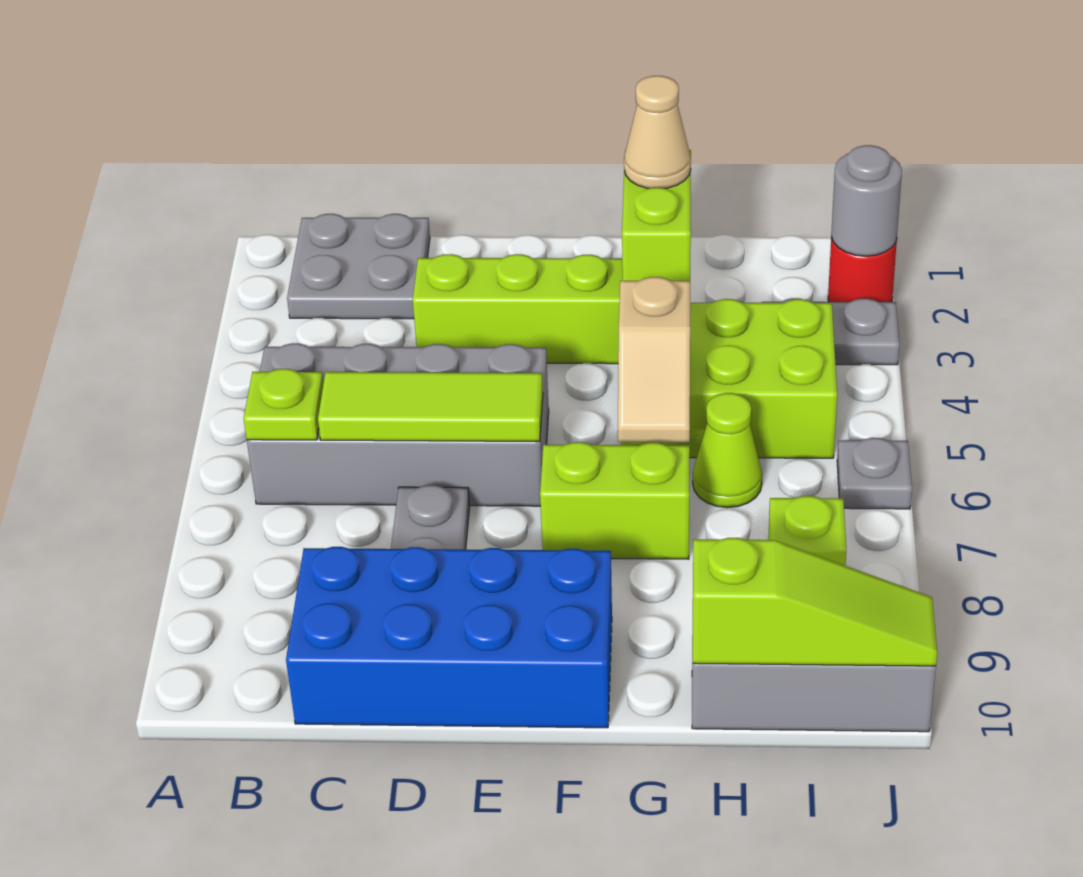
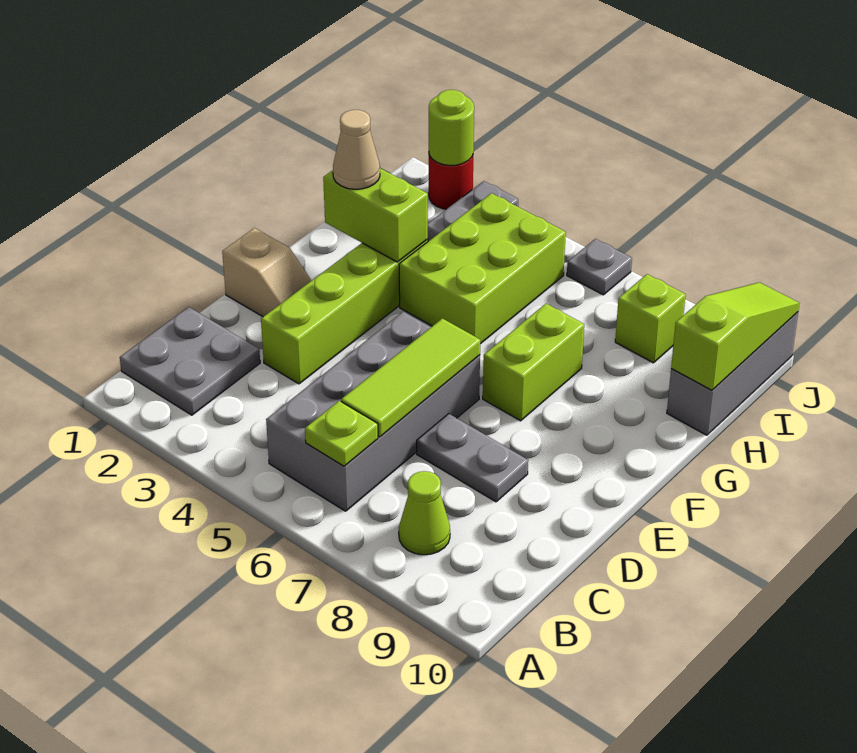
blue brick C9:F10 level 1 -> none
tan slope G5:G6 level 2 top 5 -> tan slope E1:E2 level 1 top 1
lime cone H6 level 1 -> lime cone B8 level 1
grey round brick J2 level 2 -> lime round brick J2 level 2

